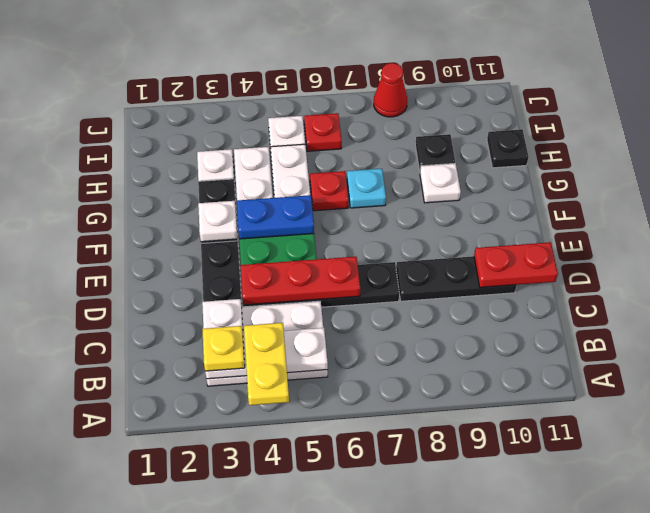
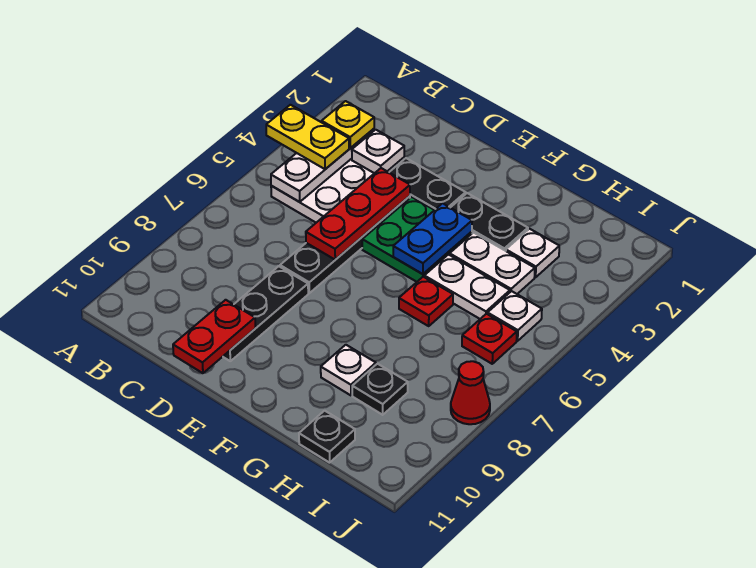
white plate F3 level 2 -> none
cyan plate G7 level 1 -> none

